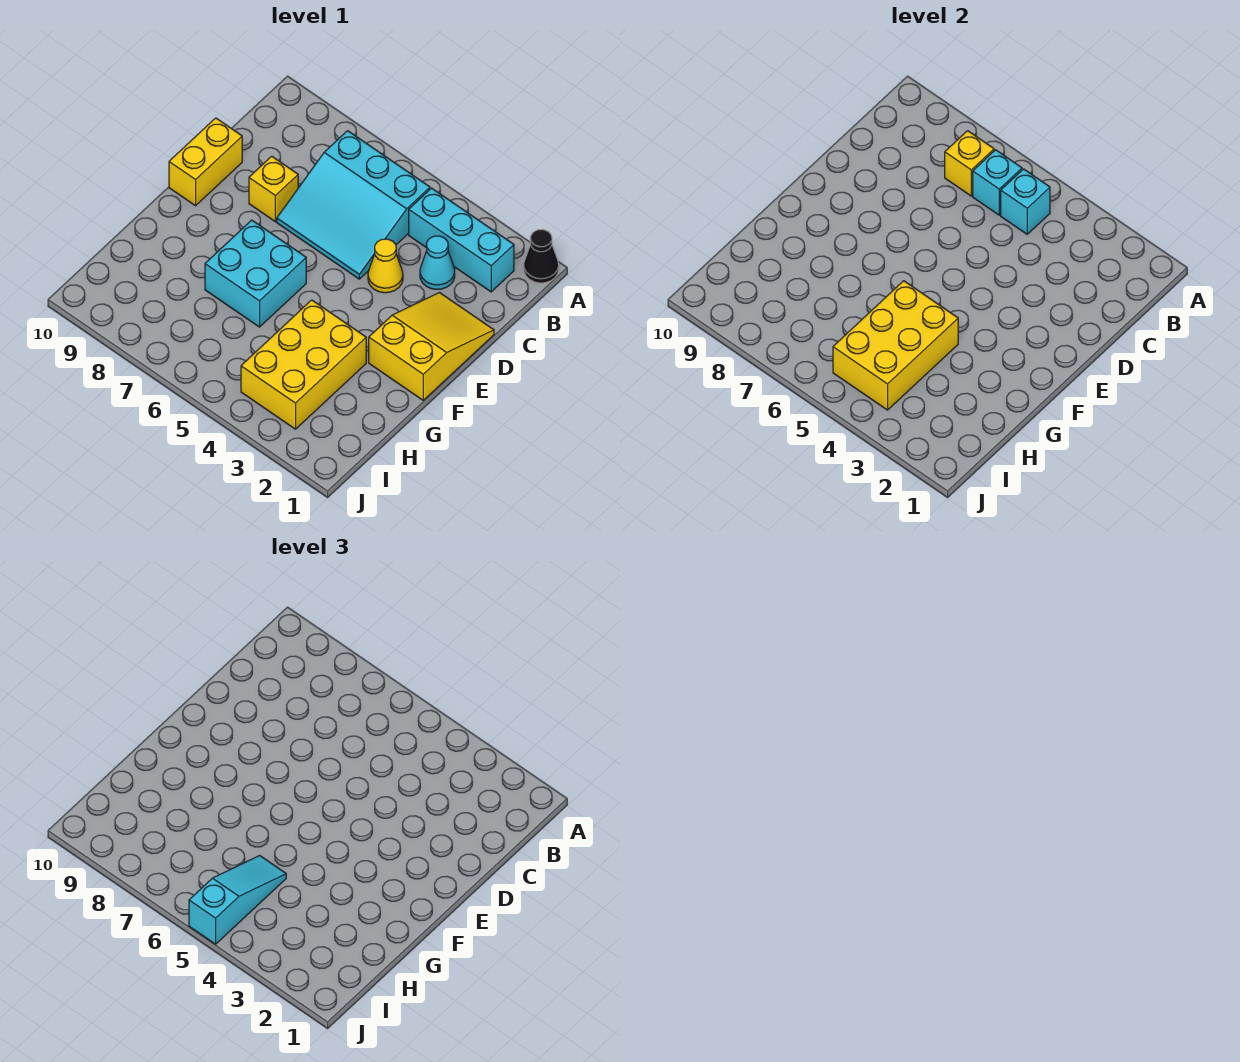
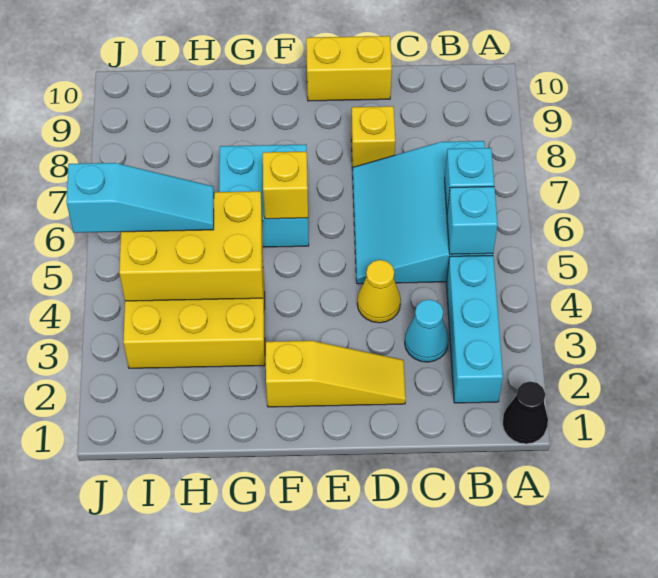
yellow brick B7 level 2 -> yellow brick F6 level 2
yellow slope D1:F2 level 1 top F -> yellow slope D2:F2 level 1 top F

